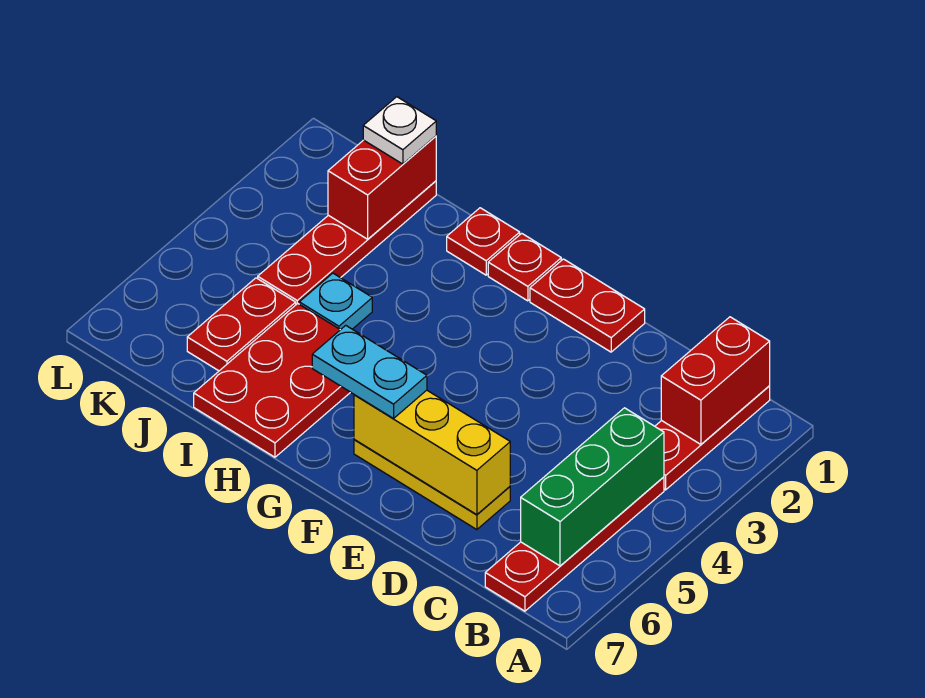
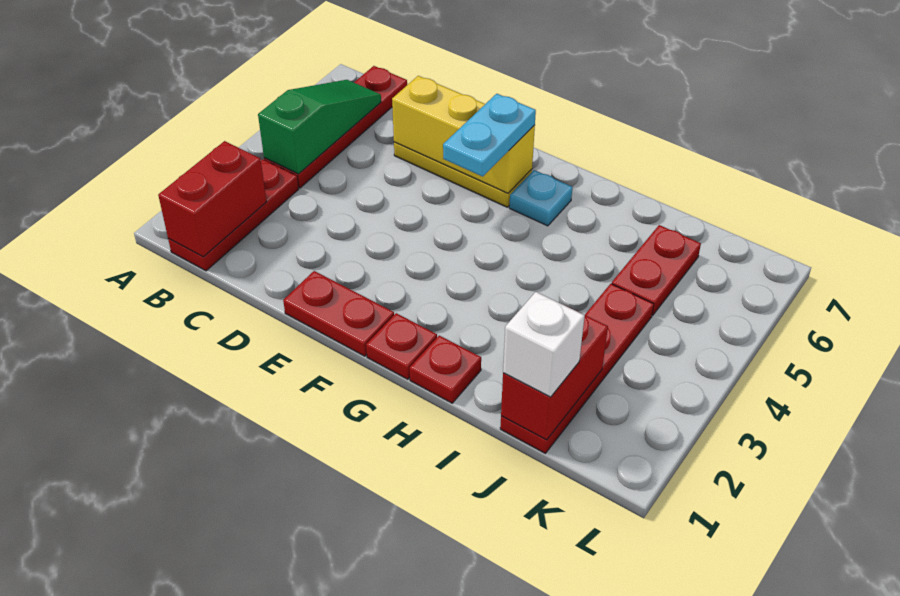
green brick B4:B6 level 2 -> green slope B4:B6 level 2 top 4
cyan plate F6:G6 level 3 -> cyan plate F5:F6 level 3
red plate H5:I7 level 1 -> none
cyan plate I4 level 1 -> cyan plate G6 level 1
white plate J1 level 3 -> white brick J1 level 3

